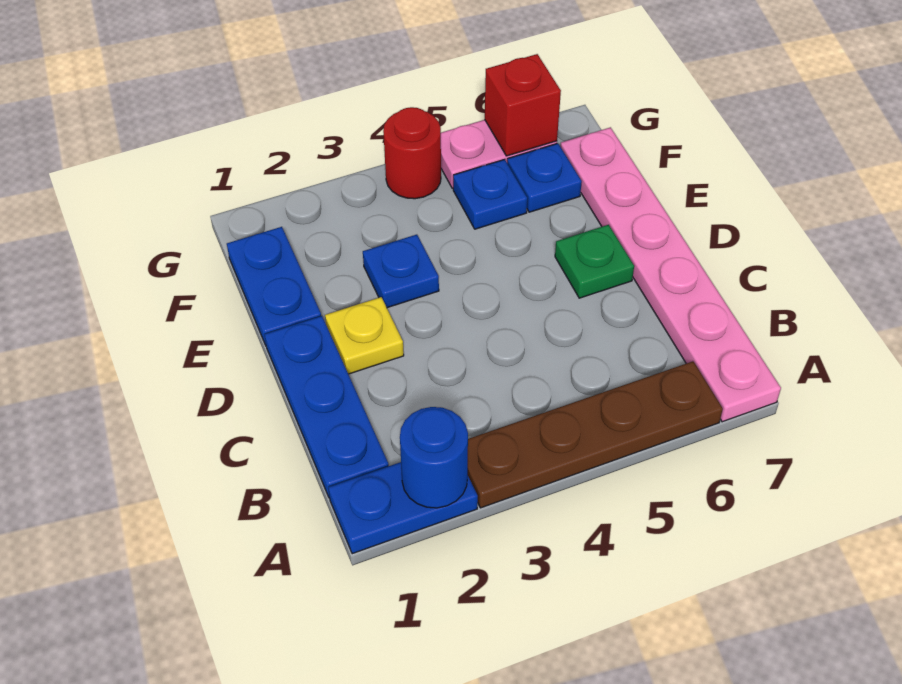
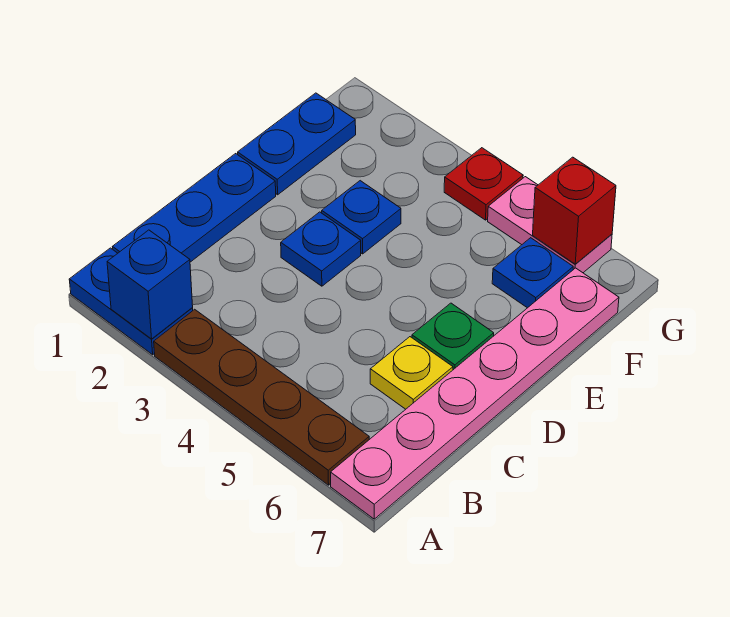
blue round brick A2 level 2 -> blue brick A2 level 2
yellow plate D2 level 1 -> yellow plate C6 level 1
blue plate F5 level 1 -> blue plate D3 level 1
red round brick G4 level 1 -> red plate G4 level 1

